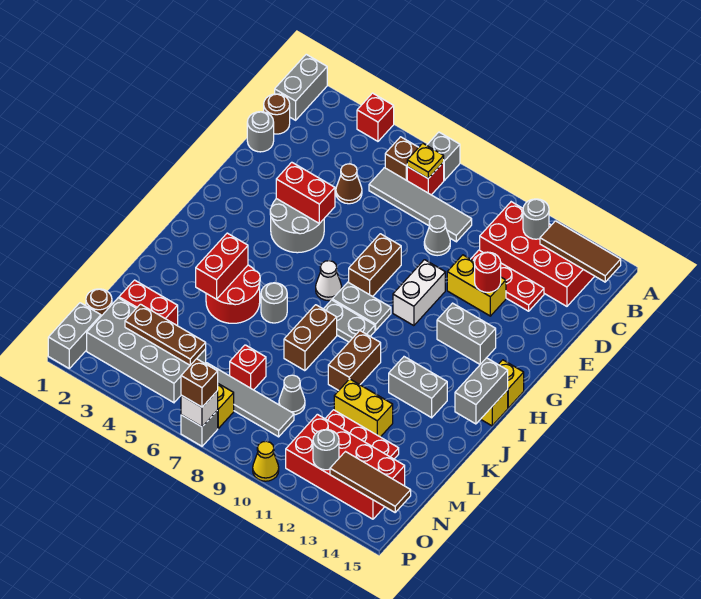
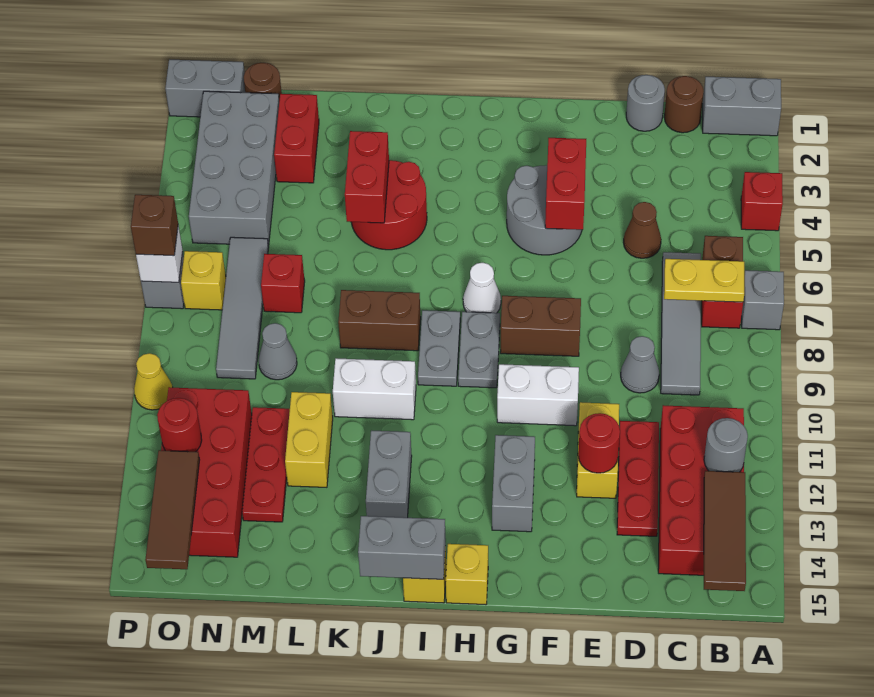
yellow plate B7 level 2 -> yellow plate B7:C7 level 2
red brick J4:K4 level 2 -> red brick K4:K5 level 2
grey round brick J6 level 1 -> none
brown brick J10:K10 level 1 -> white brick J10:K10 level 1
brown plate N3:N5 level 2 -> none
grey round brick O12 level 2 -> red round brick O12 level 2

